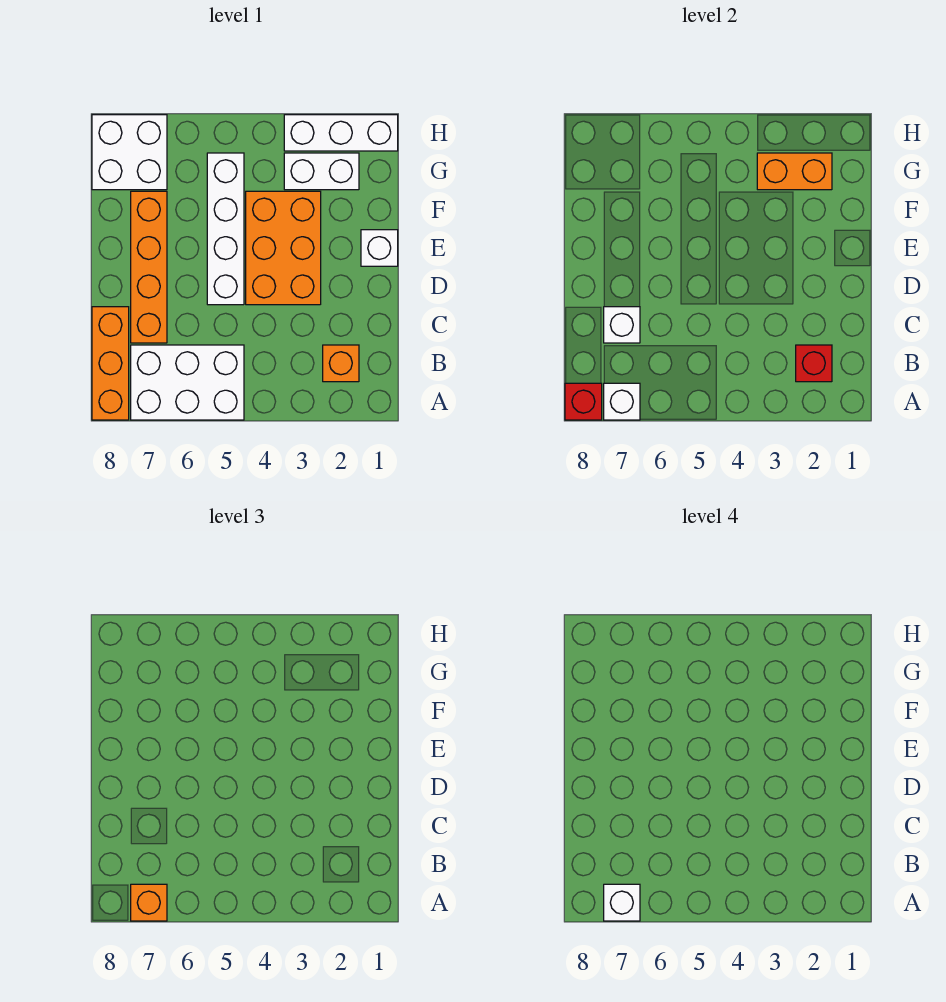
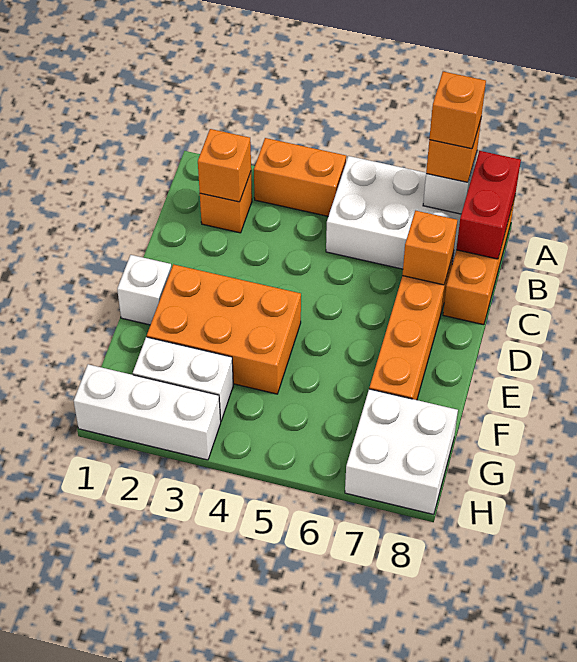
white brick A7 level 4 -> orange brick A7 level 4
red brick A8 level 2 -> red brick A8:B8 level 2
red brick B2 level 2 -> orange brick B2 level 2
white brick C7 level 2 -> orange brick C7 level 2
orange brick D3:F4 level 1 -> orange brick E2:F4 level 1
white brick D5:G5 level 1 -> none
orange brick G2:G3 level 2 -> orange brick A3:A4 level 1

